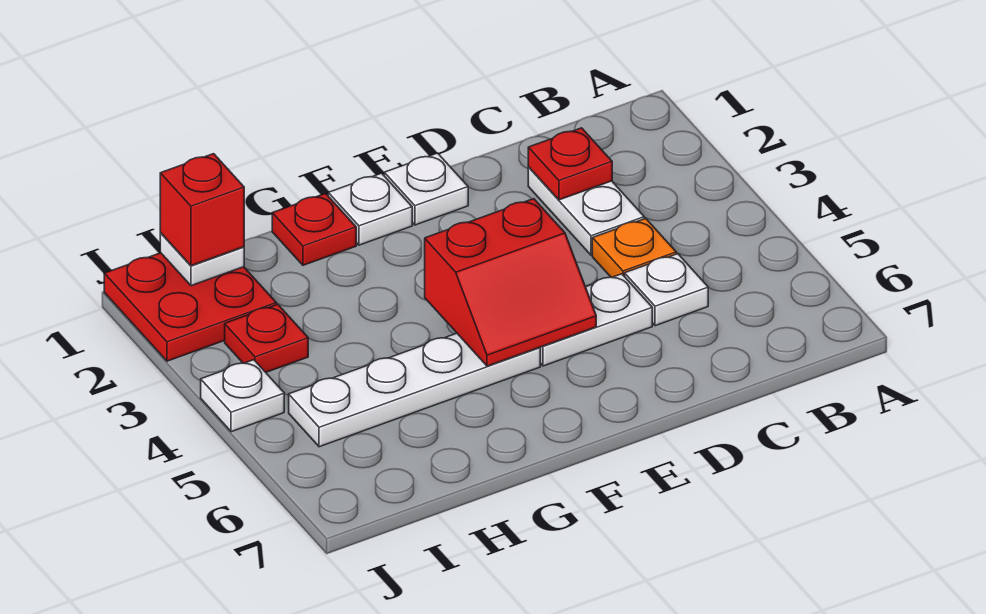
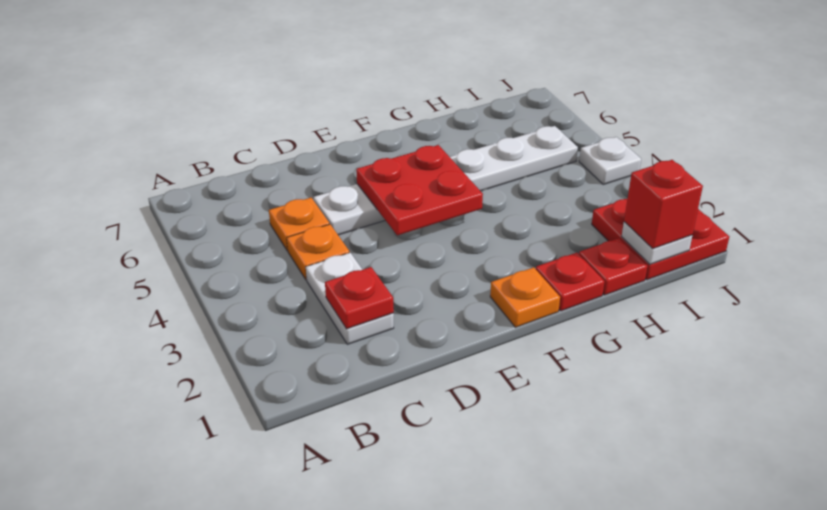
white plate C5 level 1 -> orange plate C5 level 1
white plate E1 level 1 -> none
red slope E4:F5 level 2 top 4 -> red plate E4:F5 level 2
white plate F1 level 1 -> orange plate F1 level 1
red plate I3 level 1 -> red plate H1 level 1

